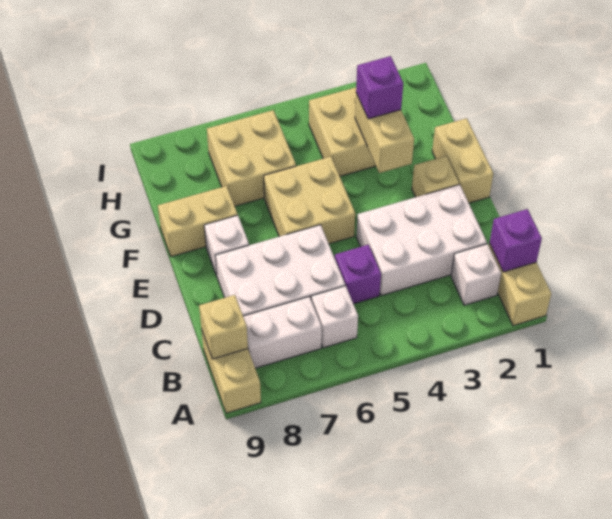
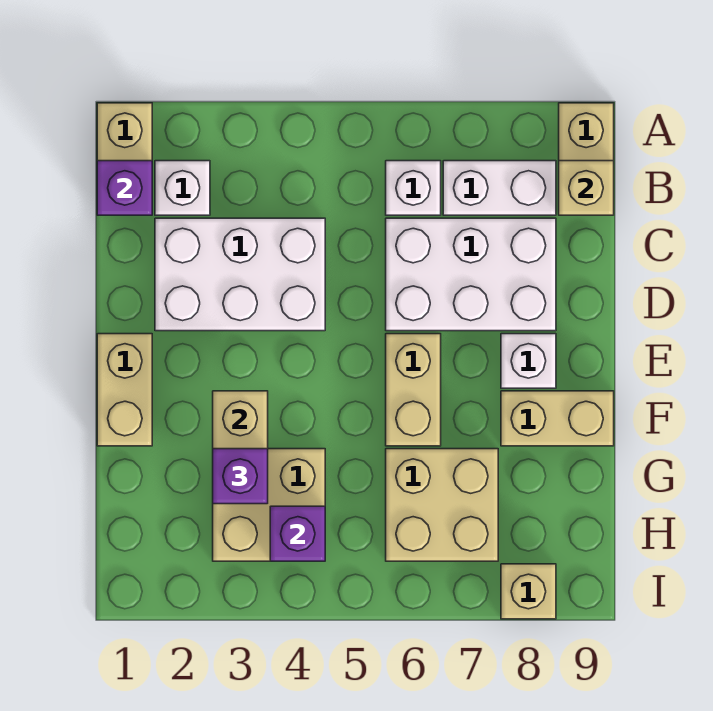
purple brick C5 level 1 -> purple brick H4 level 2
tan brick E2 level 1 -> tan brick I8 level 1
tan brick E5:F6 level 1 -> tan brick E6:F6 level 1

